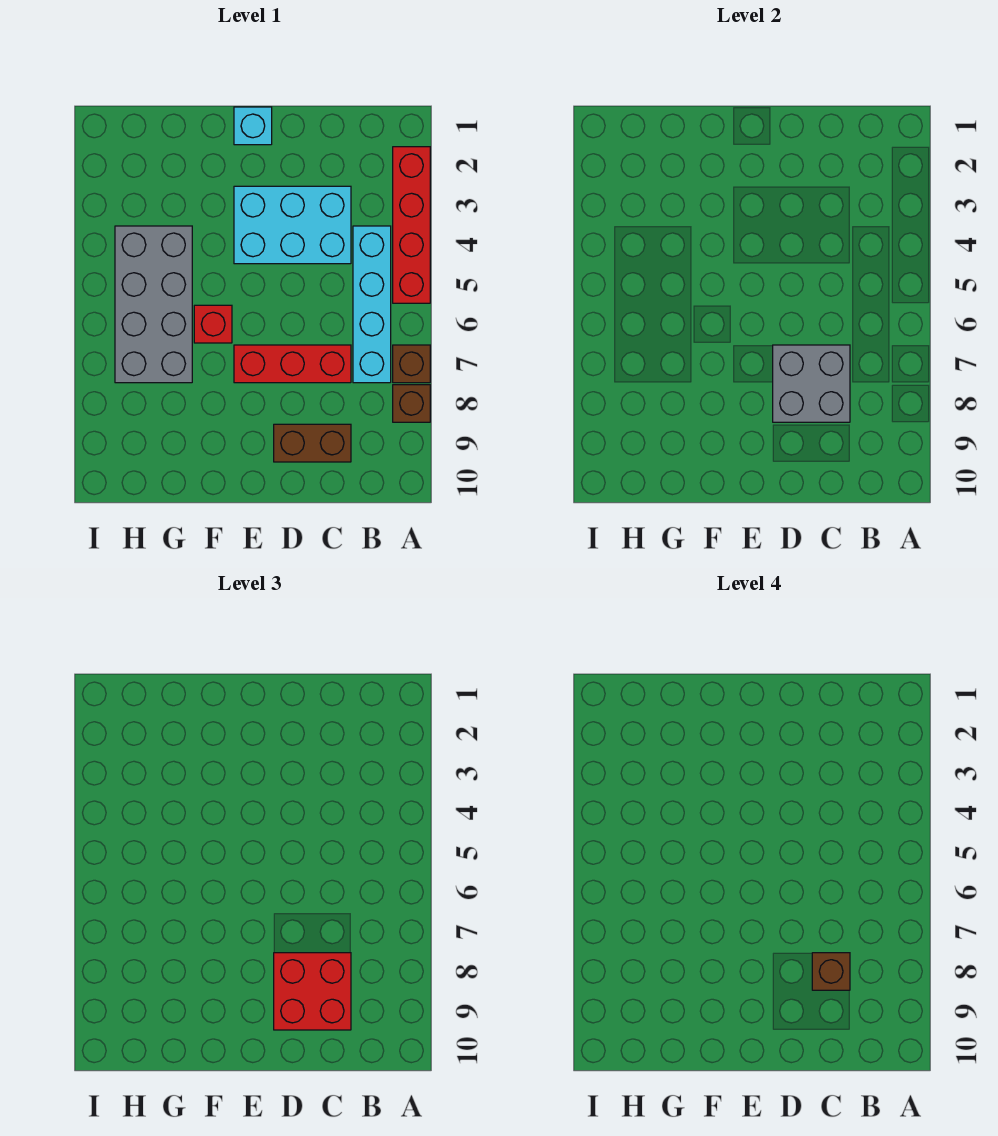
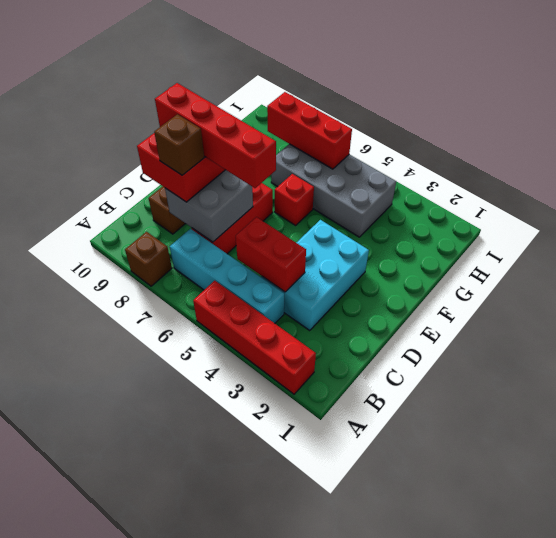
brown brick A7 level 1 -> none
none -> red brick C4:C5 level 2
none -> red brick D6:D9 level 4
cyan brick E1 level 1 -> none
none -> red brick H6:H8 level 2

